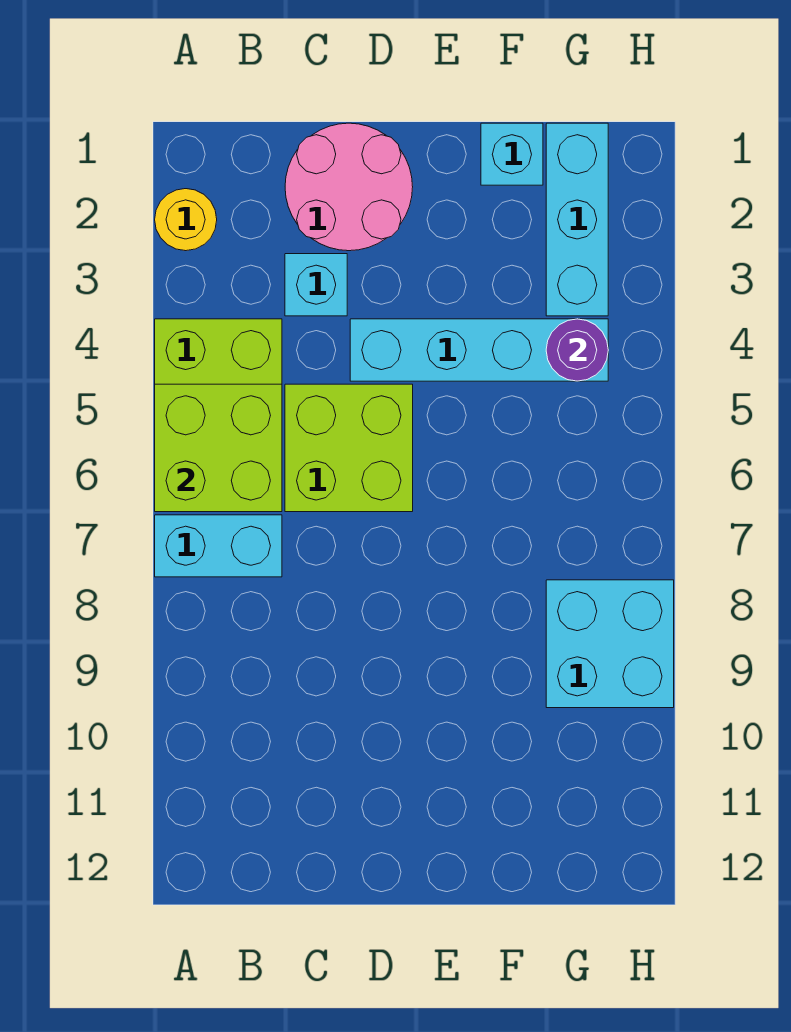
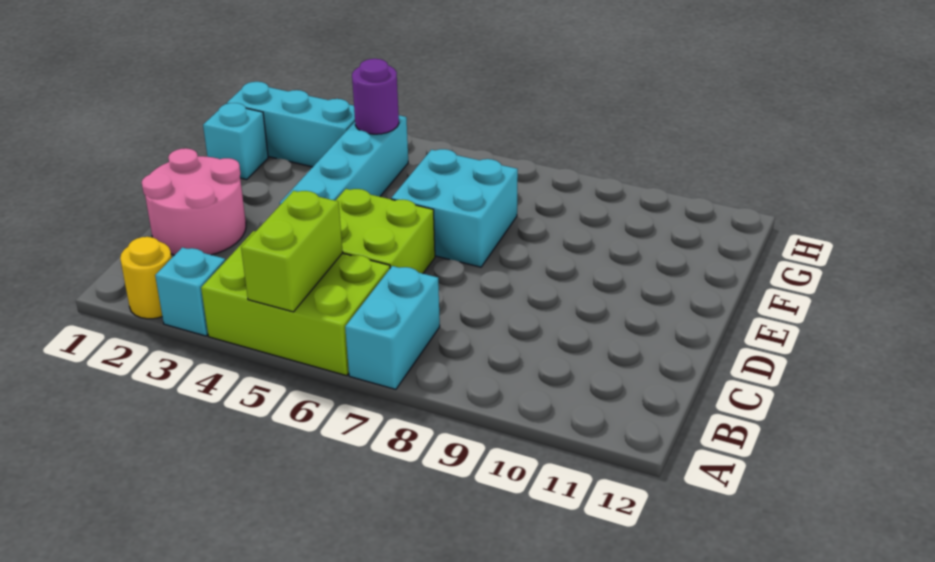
lime brick A5:B6 level 2 -> lime brick A5:B5 level 2
cyan brick C3 level 1 -> cyan brick A3 level 1
cyan brick G8:H9 level 1 -> cyan brick E6:F7 level 1

